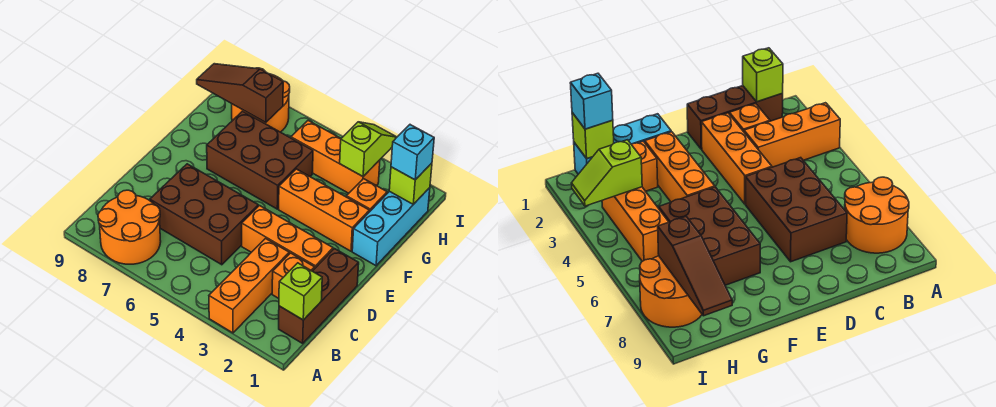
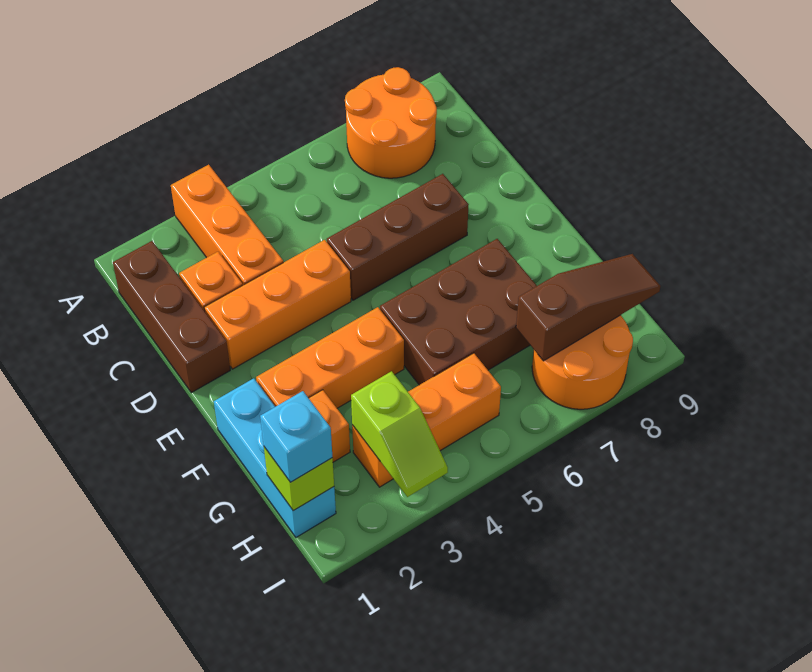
lime brick B1 level 2 -> none
brown brick C5:D7 level 1 -> brown brick D5:D7 level 1

